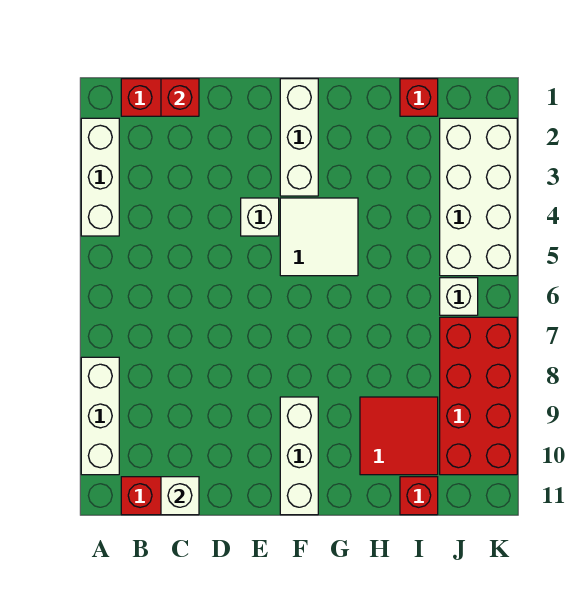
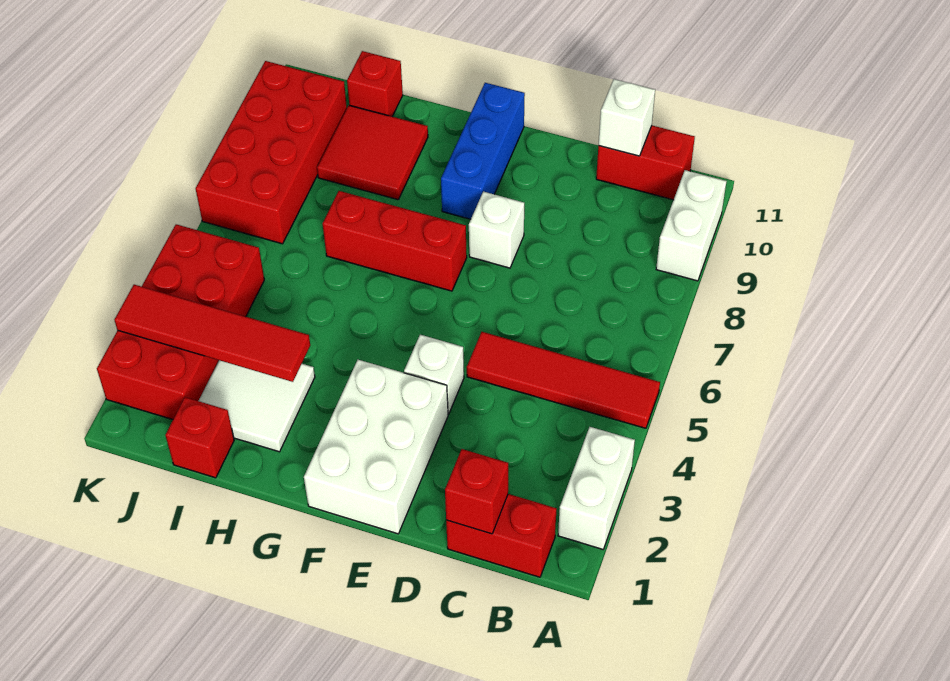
white brick A2:A4 level 1 -> white brick A2:A3 level 1
none -> red tile A5:D5 level 1
white brick A8:A10 level 1 -> white brick A9:A10 level 1
white brick F1:F3 level 1 -> white brick E1:F3 level 1
white tile F4:G5 level 1 -> white tile H2:I3 level 1
none -> red brick F7:H7 level 1
white brick F9:F11 level 1 -> blue brick F9:F11 level 1
none -> red tile H3:K3 level 2
white brick J2:K5 level 1 -> red brick J2:K5 level 1
white brick J6 level 1 -> white brick E8 level 1

